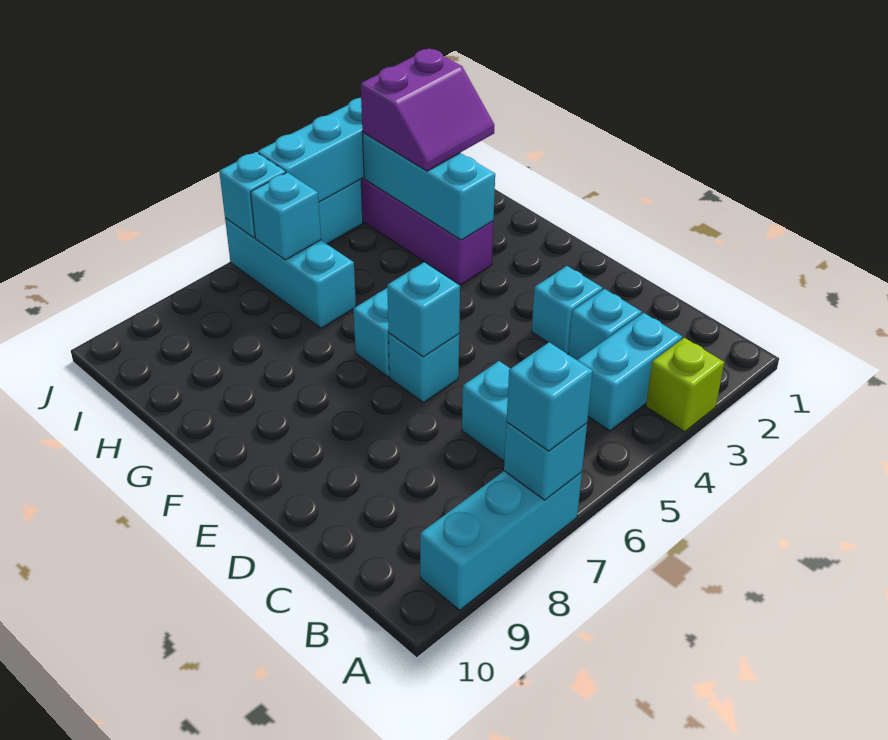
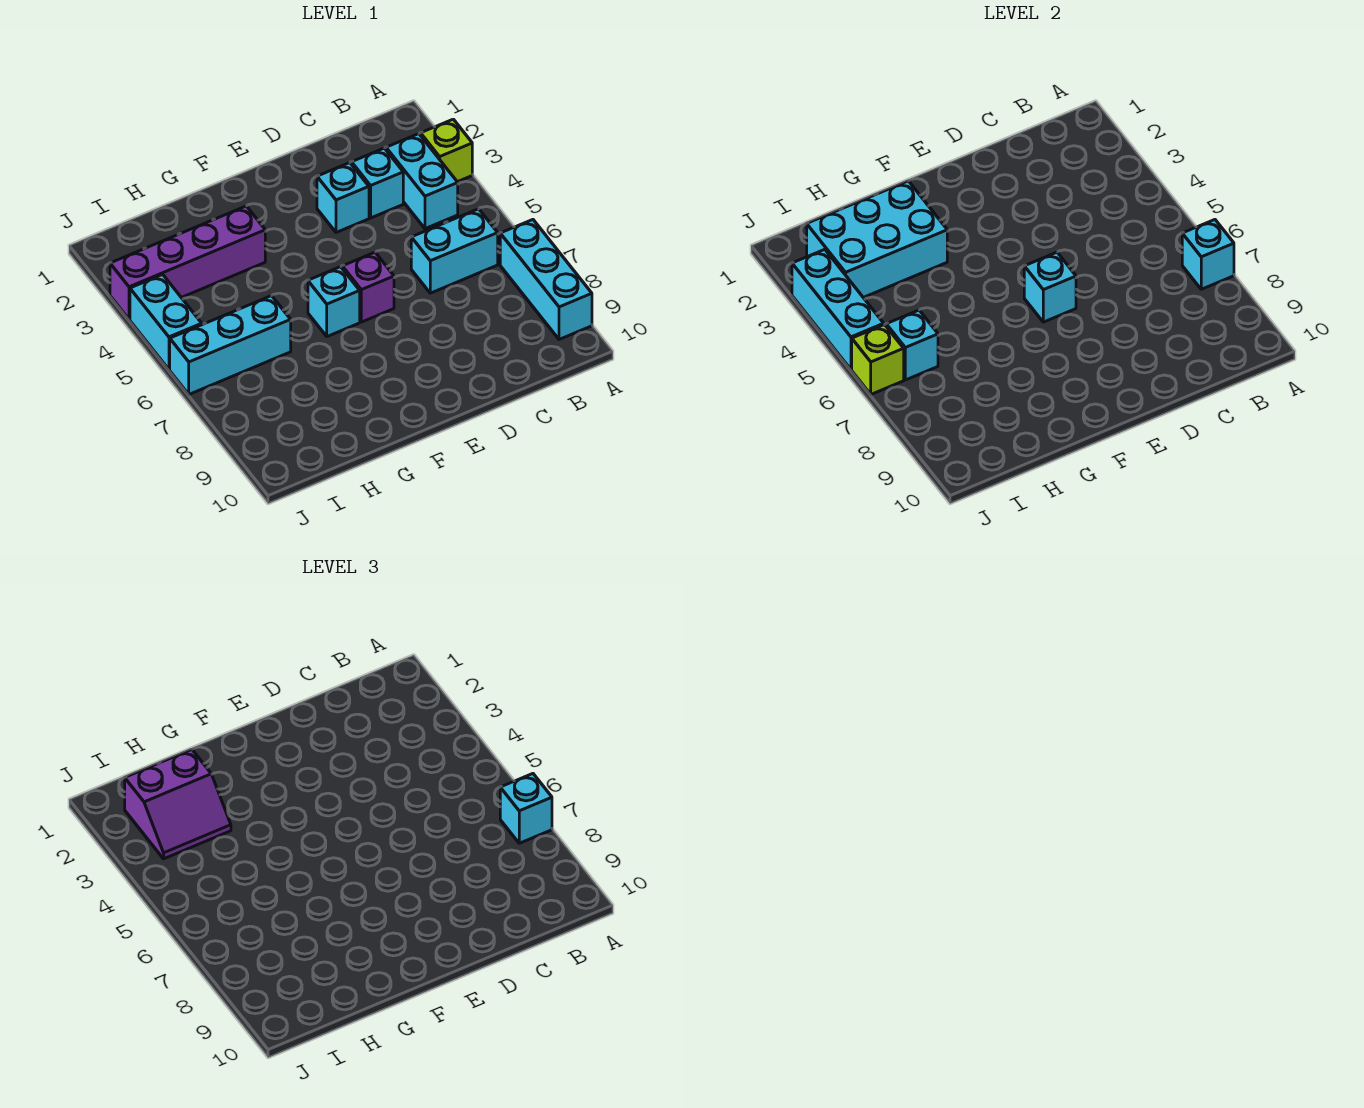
cyan brick E6 level 1 -> purple brick E6 level 1
cyan brick G3:I3 level 2 -> cyan brick G2:I3 level 2
purple slope H2:I3 level 3 top I -> purple slope H2:I3 level 3 top 2
cyan brick J6 level 2 -> lime brick J6 level 2

